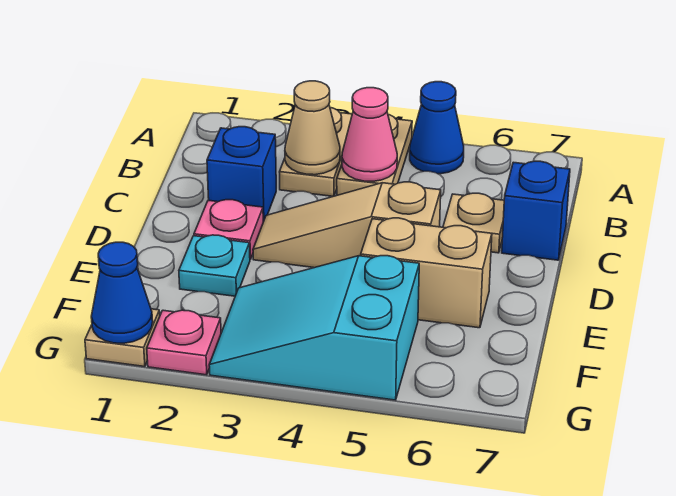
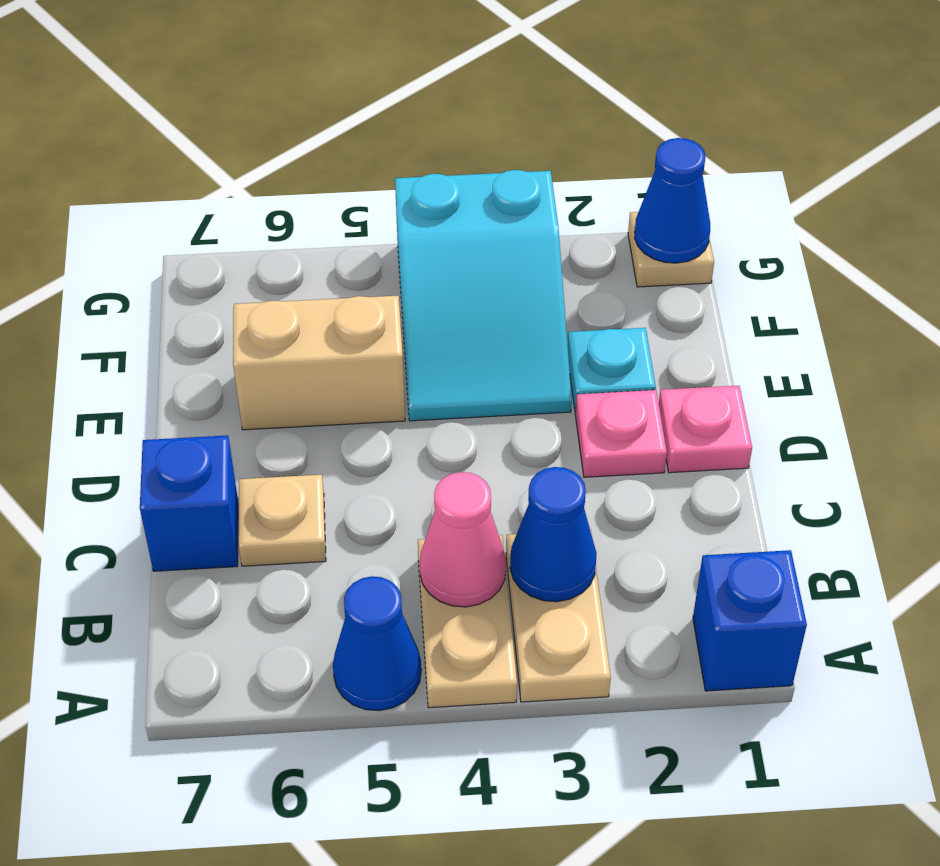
tan cone B3 level 2 -> blue cone B3 level 2
blue brick C2 level 1 -> blue brick A1 level 1
tan slope D3:D5 level 1 top 5 -> none
cyan slope F3:G5 level 1 top 5 -> cyan slope E3:G4 level 1 top G
pink plate G2 level 1 -> pink plate D1 level 1

